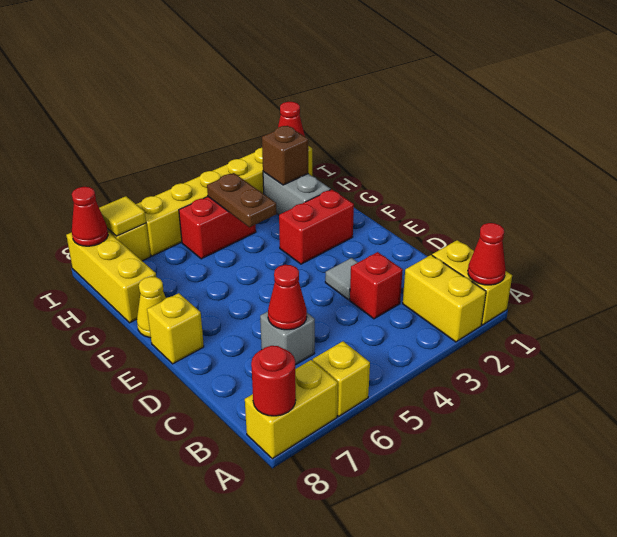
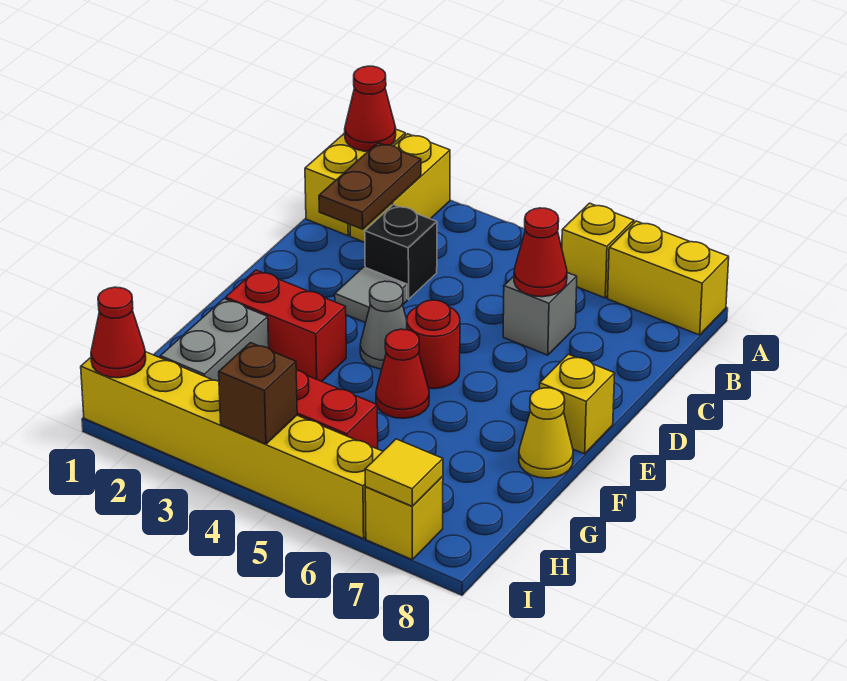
red round brick A8 level 2 -> red round brick E5 level 1
red brick C3 level 1 -> black brick C3 level 1
none -> grey cone E4 level 1
brown plate G4:H4 level 2 -> brown plate B2:C2 level 2
yellow brick G8:I8 level 1 -> none
brown brick H2 level 2 -> brown brick I4 level 2
red cone I8 level 2 -> red cone F5 level 1

